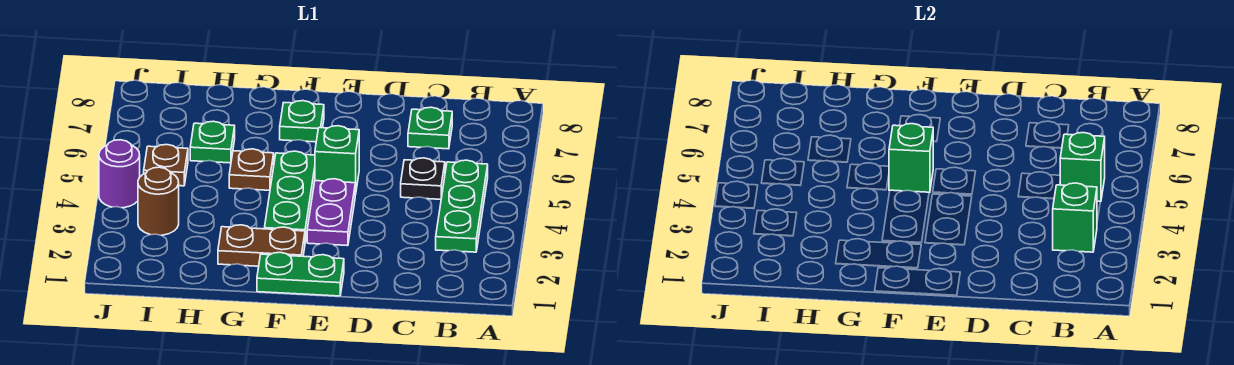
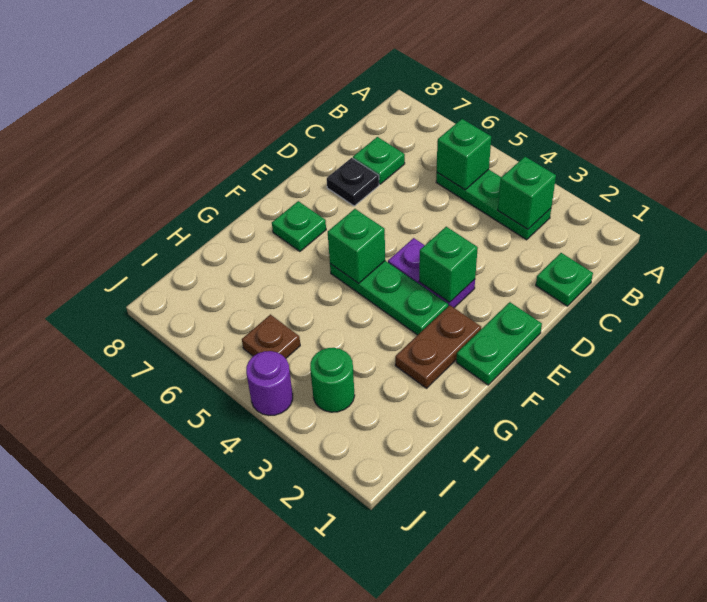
black plate C5 level 1 -> black plate D7 level 1
green brick E5 level 1 -> green brick E3 level 2
brown plate G5 level 1 -> none
green plate H6 level 1 -> green plate C1 level 1
brown round brick I3 level 1 -> green round brick I3 level 1

